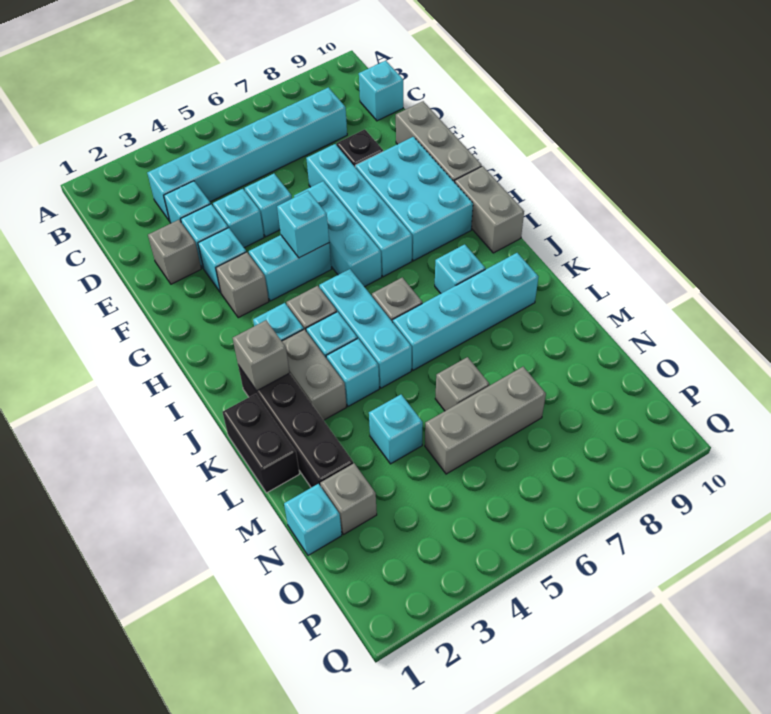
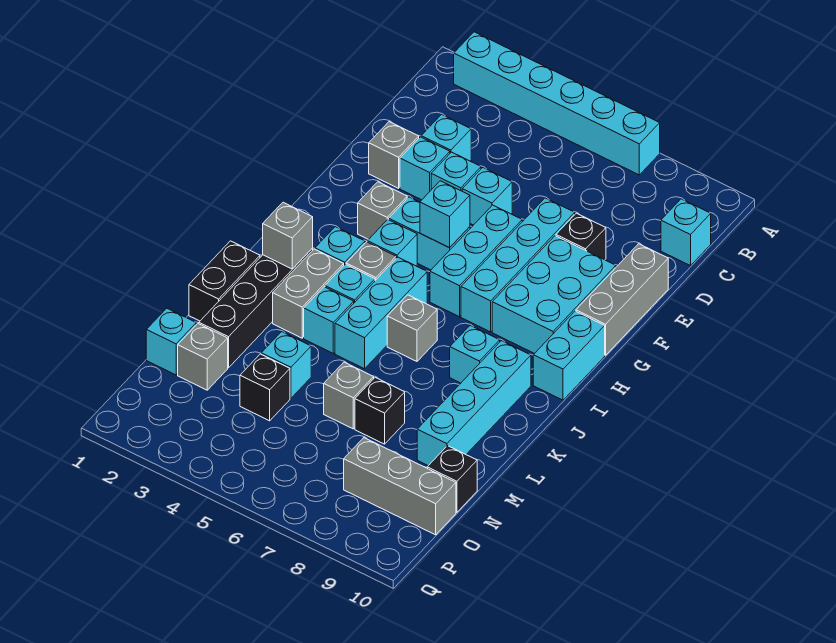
cyan brick C3:C8 level 1 -> cyan brick A2:A7 level 1
cyan brick F3 level 1 -> cyan brick H4 level 1
grey brick H10:I10 level 1 -> cyan brick H10:I10 level 1
cyan brick K6:K9 level 1 -> cyan brick J9:M9 level 1
none -> black brick M7 level 1
none -> black brick N4 level 1
grey brick N5:N7 level 1 -> grey brick O8:O10 level 1
none -> black brick N10 level 1

